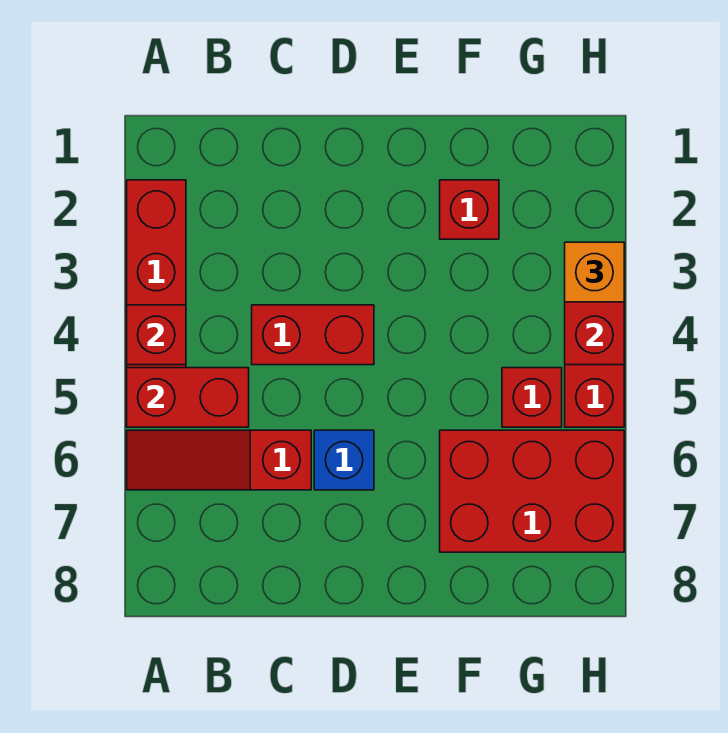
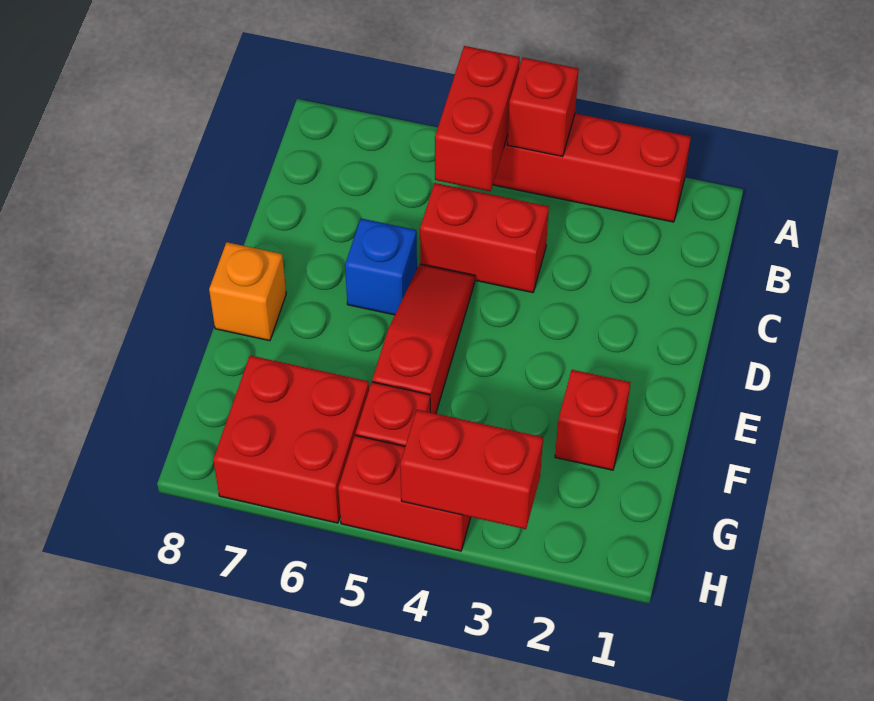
red slope A6:C6 level 1 top C -> red slope D5:F5 level 1 top F
red brick C4:D4 level 1 -> red brick C4:C5 level 1
red brick F6:H7 level 1 -> red brick G6:H7 level 1
orange brick H3 level 3 -> orange brick E8 level 1

